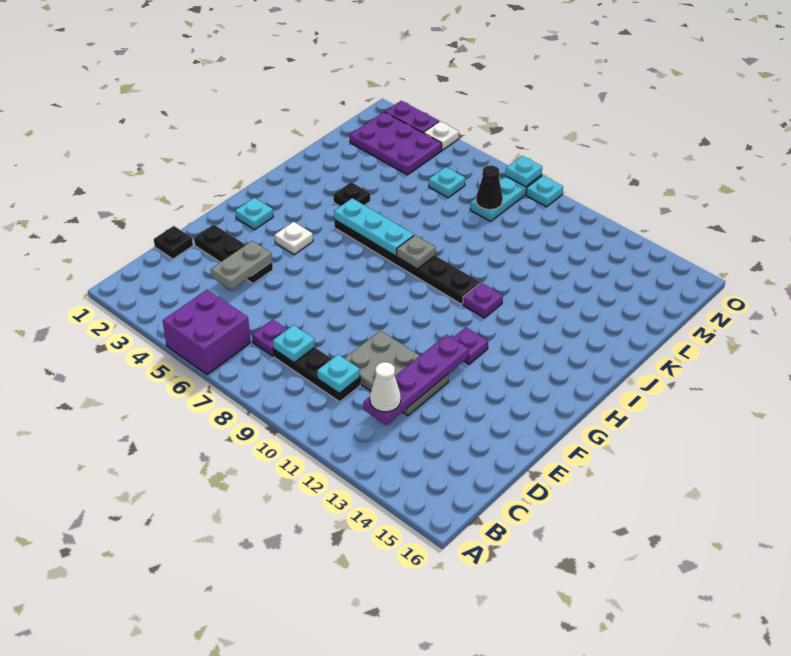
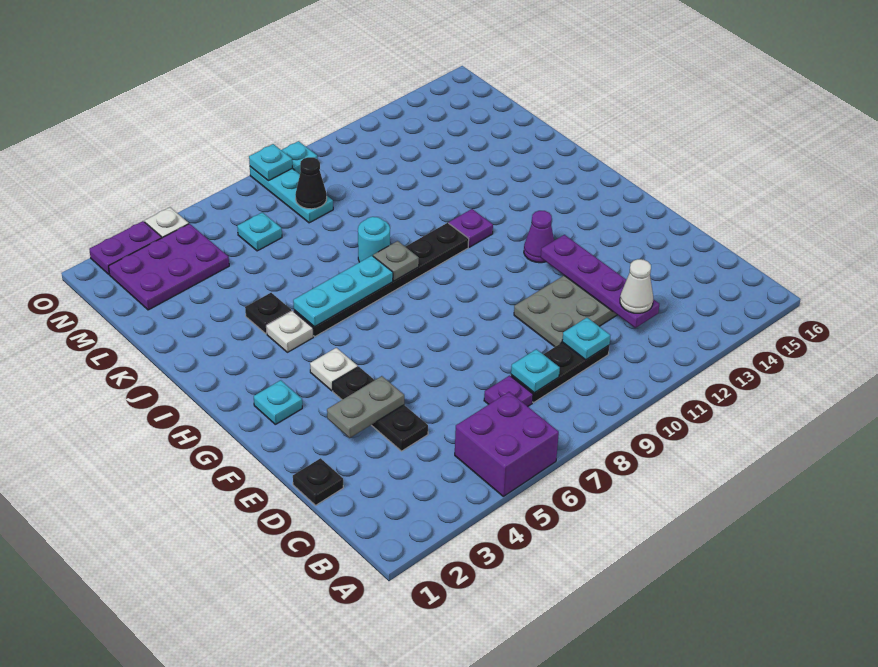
grey plate D4:E4 level 2 -> grey plate E3:E4 level 2
black plate E2:E4 level 1 -> black plate D4:F4 level 1
purple plate G12 level 1 -> purple cone G12 level 1
none -> white plate I4 level 1
none -> cyan round brick J8 level 1

